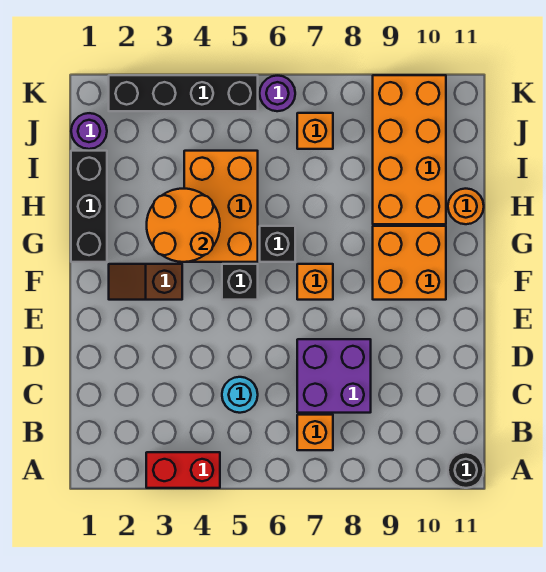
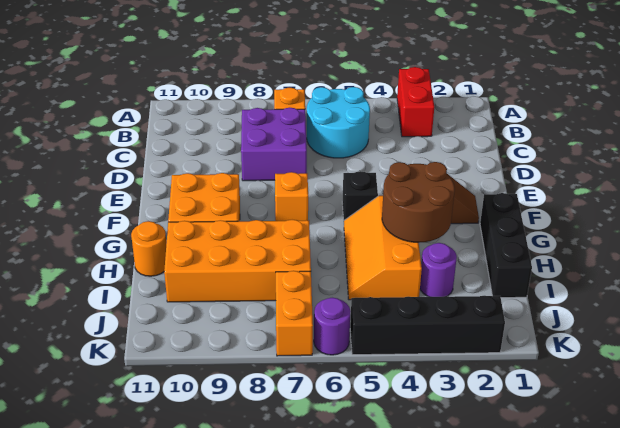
red brick A3:A4 level 1 -> red brick A3:B3 level 1
black round brick A11 level 1 -> none
cyan round brick C5 level 1 -> cyan round brick B5:C6 level 1
orange round brick G3:H4 level 2 -> brown round brick G3:H4 level 2
orange brick G4:I5 level 1 -> orange slope G4:I5 level 1 top 4
black brick G6 level 1 -> none
orange brick H9:K10 level 1 -> orange brick H7:I10 level 1
purple round brick J1 level 1 -> purple round brick I3 level 1
orange brick J7 level 1 -> orange brick J7:K7 level 1

